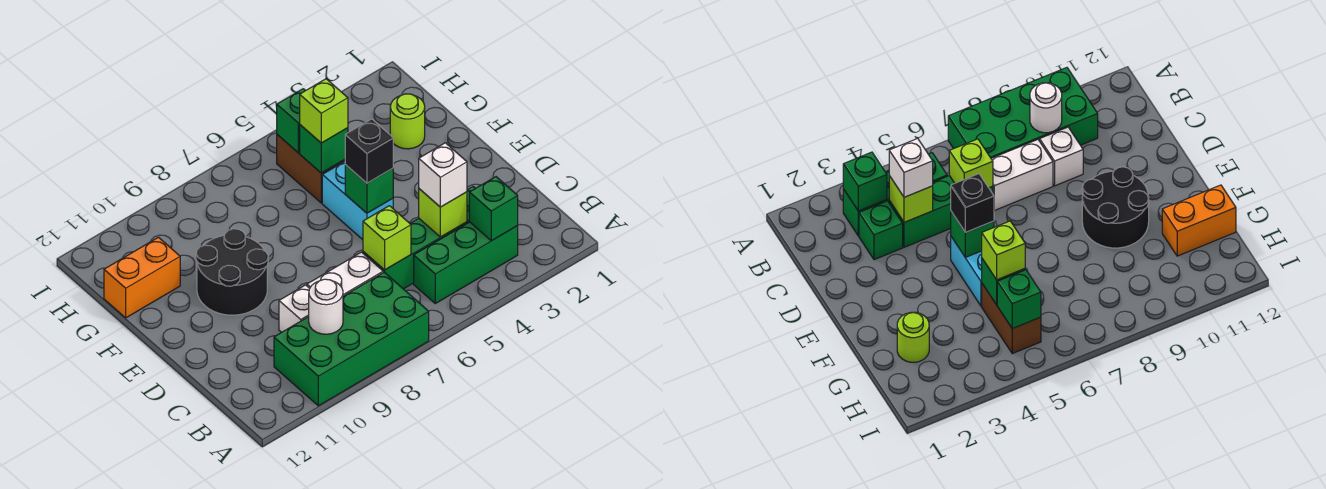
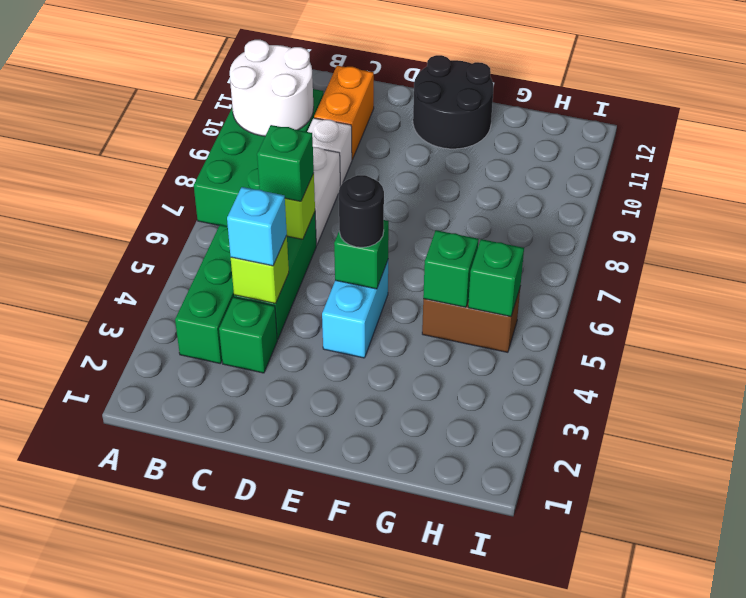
green brick B3 level 2 -> green brick C6 level 3
white round brick B9 level 2 -> white round brick A9:B10 level 2
white brick C4 level 3 -> cyan brick C4 level 3
cyan brick E5:F5 level 1 -> cyan brick E4:E5 level 1
black brick E5 level 3 -> black round brick E5 level 3
black round brick E9:F10 level 1 -> black round brick E11:F12 level 1
lime round brick G2 level 1 -> none
lime brick G5 level 3 -> none
orange brick G11:G12 level 1 -> orange brick C10:C11 level 1

